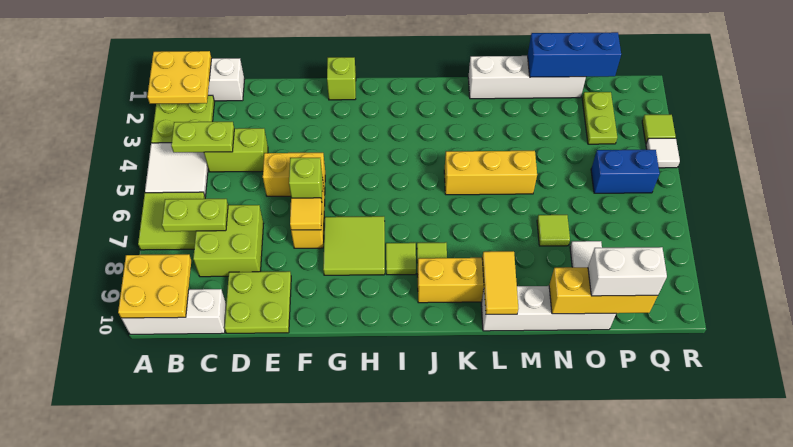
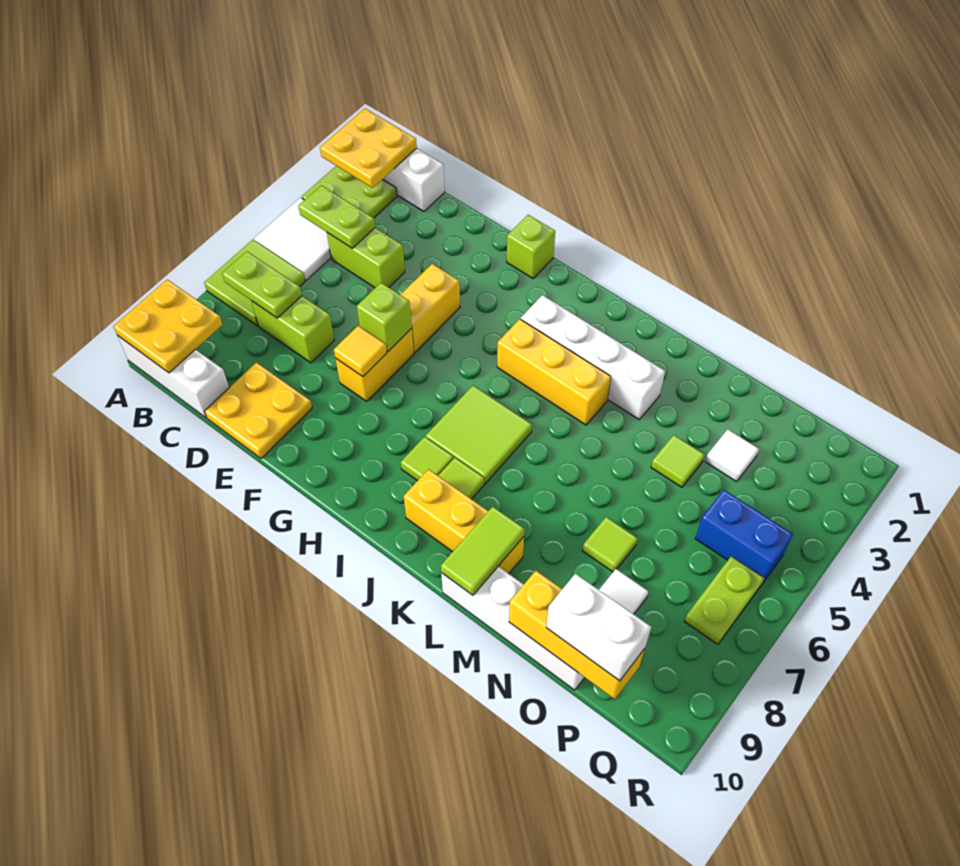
lime brick C7:D8 level 1 -> lime brick C7:D7 level 1
lime plate D9:E10 level 1 -> yellow plate D9:E10 level 1
yellow brick E5:F5 level 1 -> yellow brick F4:F5 level 1
lime tile G7:H8 level 1 -> lime tile I6:J7 level 1
yellow brick K5:M5 level 1 -> yellow brick I4:K4 level 1
white brick L1:O1 level 1 -> white brick I3:L3 level 1
yellow tile L9:L10 level 2 -> lime tile L9:L10 level 2
blue brick N1:P1 level 2 -> none
lime plate P2:P3 level 1 -> lime plate Q6:Q7 level 1
lime tile R3 level 1 -> lime tile N4 level 1
white tile R4 level 1 -> white tile O3 level 1

